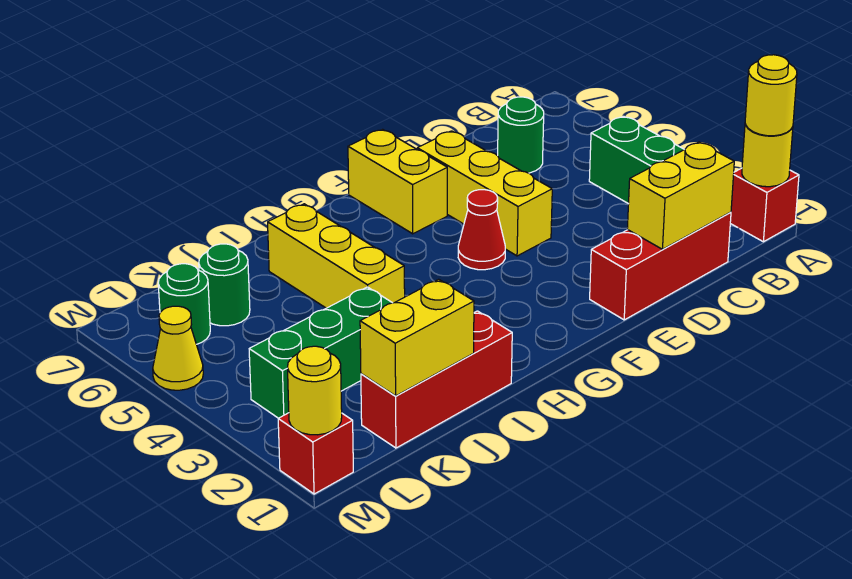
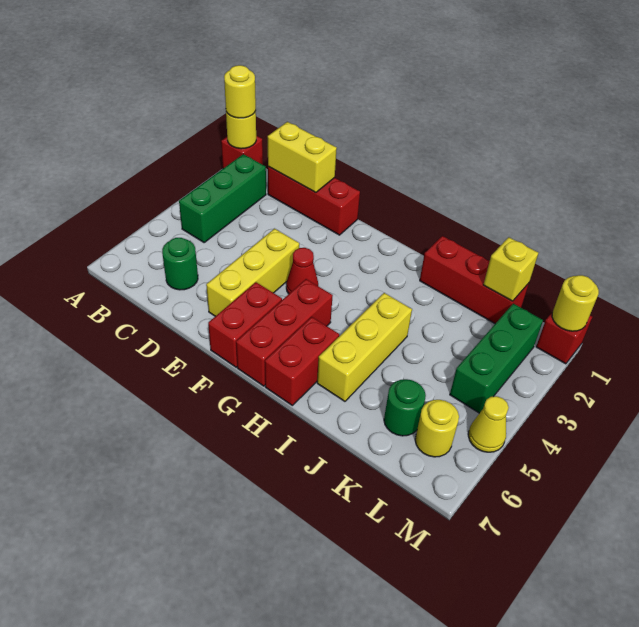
yellow brick F6:F7 level 1 -> red brick F6:F7 level 1
none -> red brick G5:G7 level 1
none -> red brick H6:H7 level 1
yellow brick J1:K1 level 2 -> yellow brick K1 level 2
green brick J3:L3 level 1 -> green brick L2:L4 level 1
green round brick L6 level 1 -> yellow round brick L6 level 1

